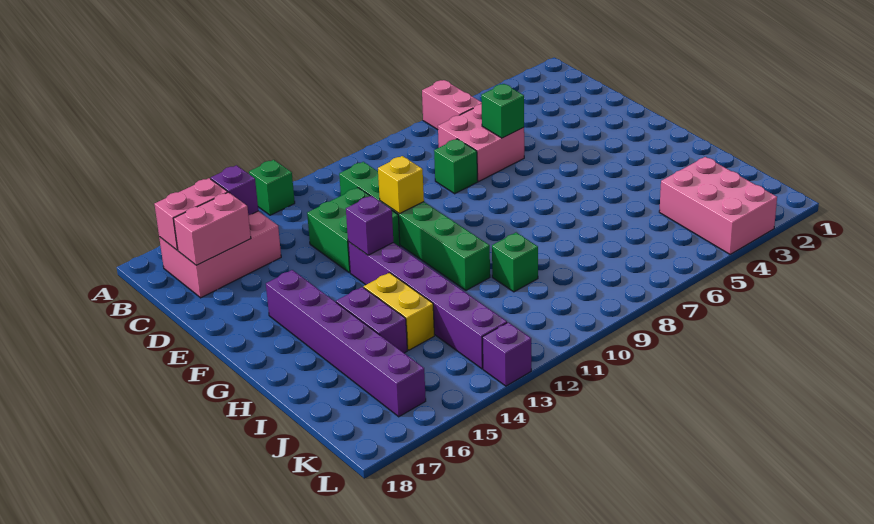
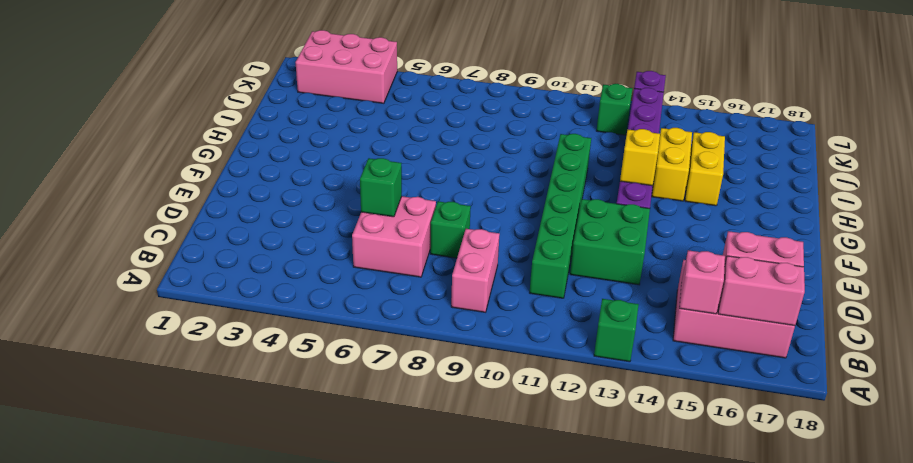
pink brick A6:B6 level 1 -> pink brick B9:C9 level 1
purple brick B15 level 2 -> pink brick B15 level 2
yellow brick E11 level 2 -> yellow brick G13 level 2
purple brick F13 level 2 -> none
purple brick F16:K16 level 1 -> none
purple brick H15:I15 level 1 -> yellow brick H15:I15 level 1
green brick I10 level 1 -> green brick K12 level 1
pink brick J3:L4 level 1 -> pink brick K2:L4 level 1

